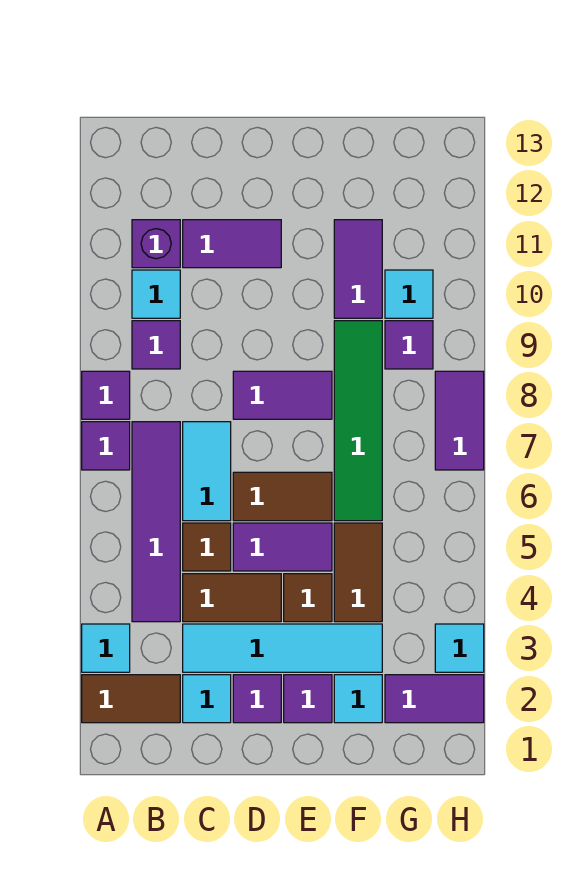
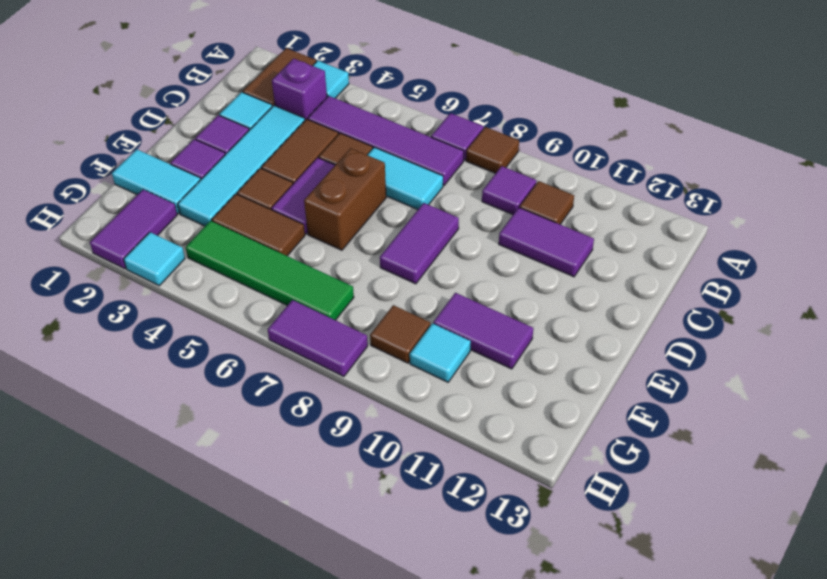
purple tile A8 level 1 -> brown tile A8 level 1
cyan tile B10 level 1 -> brown tile B10 level 1
purple brick B11 level 1 -> purple brick B3 level 1
purple tile C11:D11 level 1 -> purple tile C10:C11 level 1
brown tile D6:E6 level 1 -> brown brick D6:E6 level 1
cyan tile F2 level 1 -> cyan tile F1:F2 level 1
green tile F6:F9 level 1 -> green tile G4:G7 level 1
purple tile G9 level 1 -> brown tile G9 level 1

